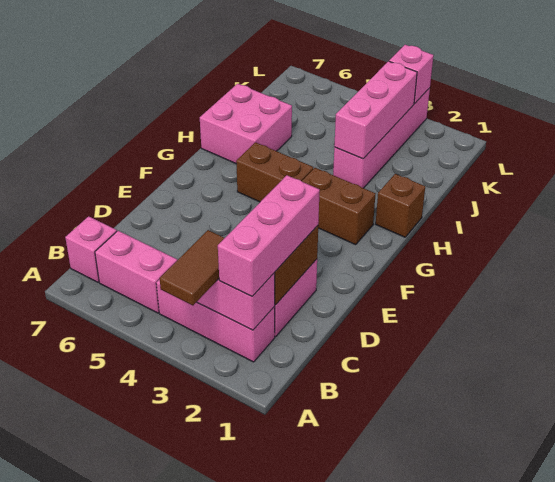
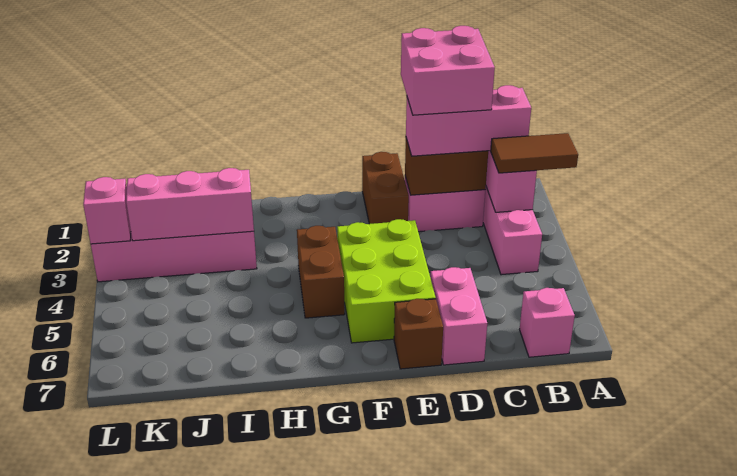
pink brick B5:B6 level 1 -> pink brick D6:D7 level 1
none -> lime brick E4:F6 level 1
brown brick G2:G3 level 1 -> brown brick E1:E2 level 1
brown brick H1 level 1 -> brown brick E7 level 1
pink brick H6:I7 level 1 -> pink brick C1:D2 level 4

